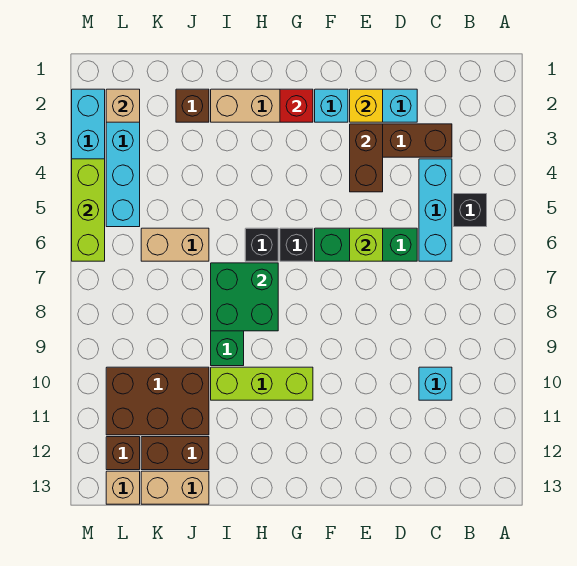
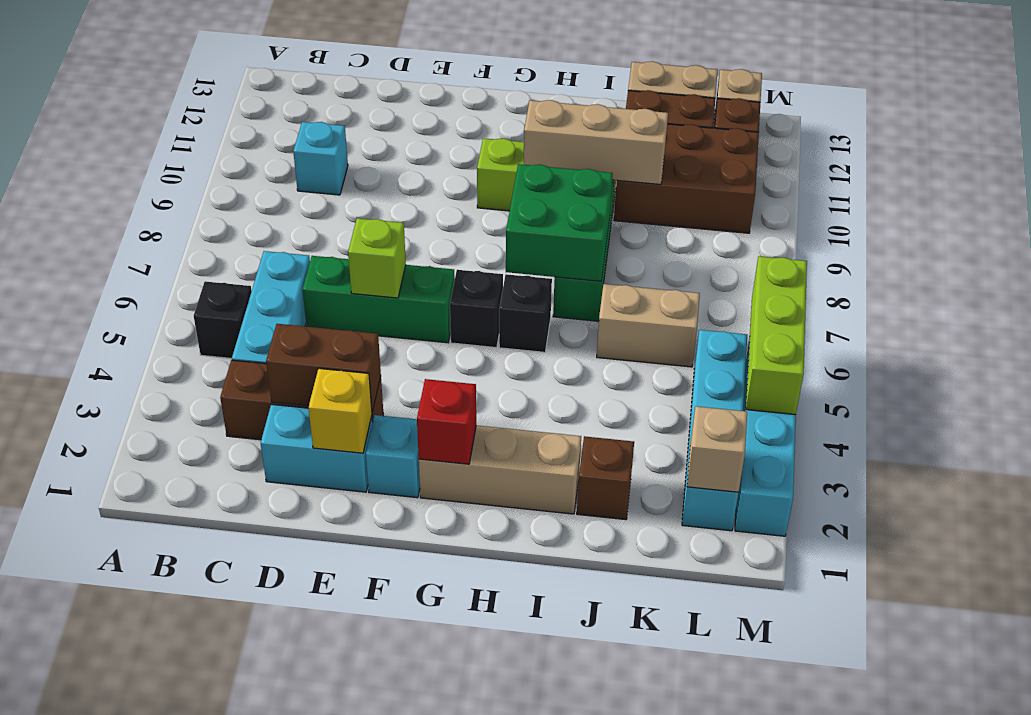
brown brick E3:E4 level 2 -> brown brick D3:E3 level 2
none -> tan brick H10:J10 level 2

